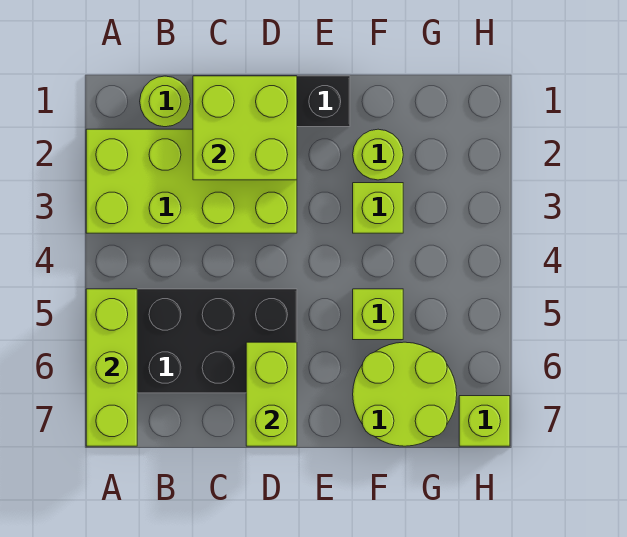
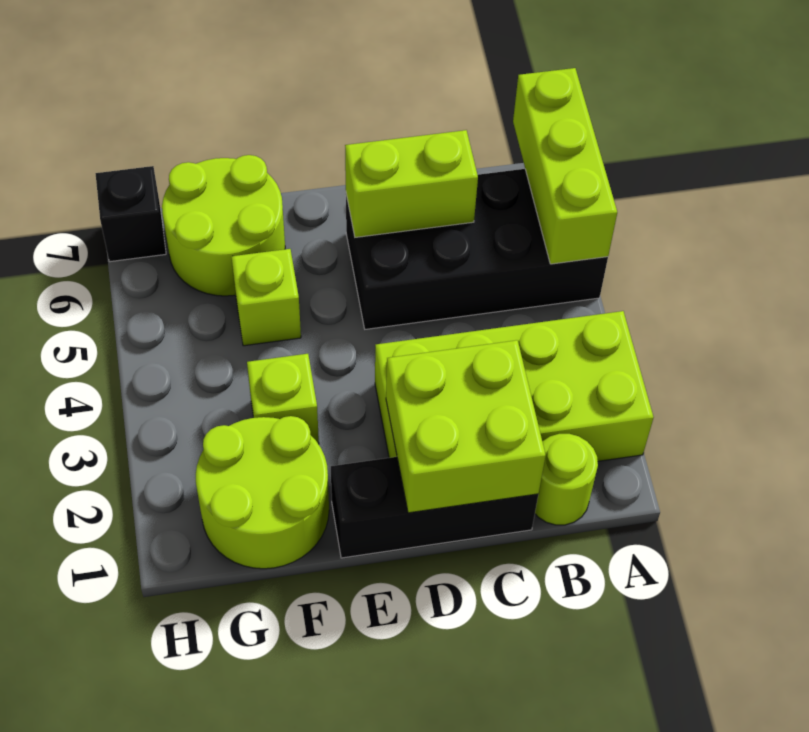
lime brick D6:D7 level 2 -> lime brick C6:D6 level 2
lime round brick F2 level 1 -> lime round brick F1:G2 level 1
lime brick H7 level 1 -> black brick H7 level 1

